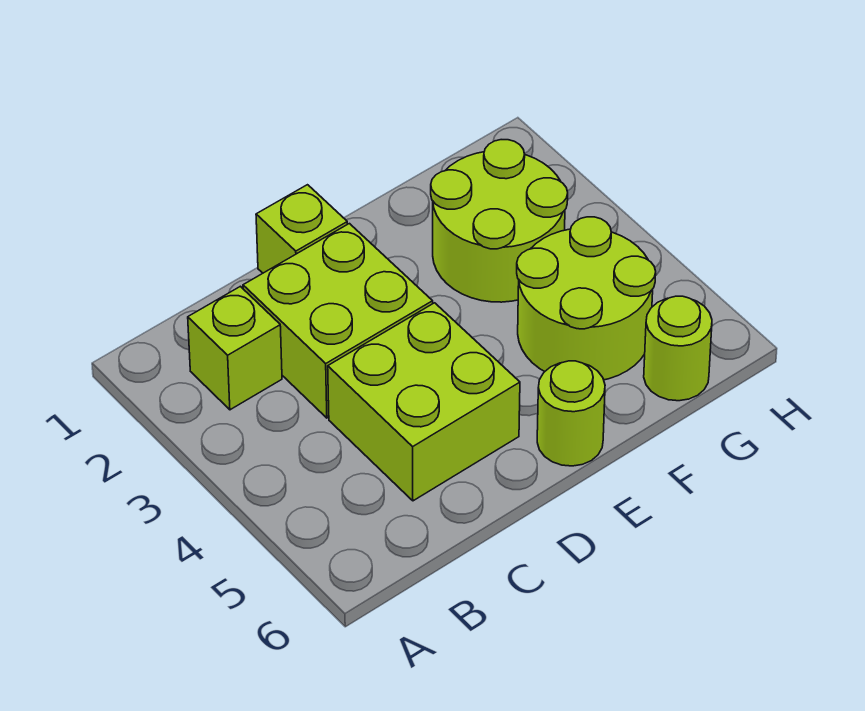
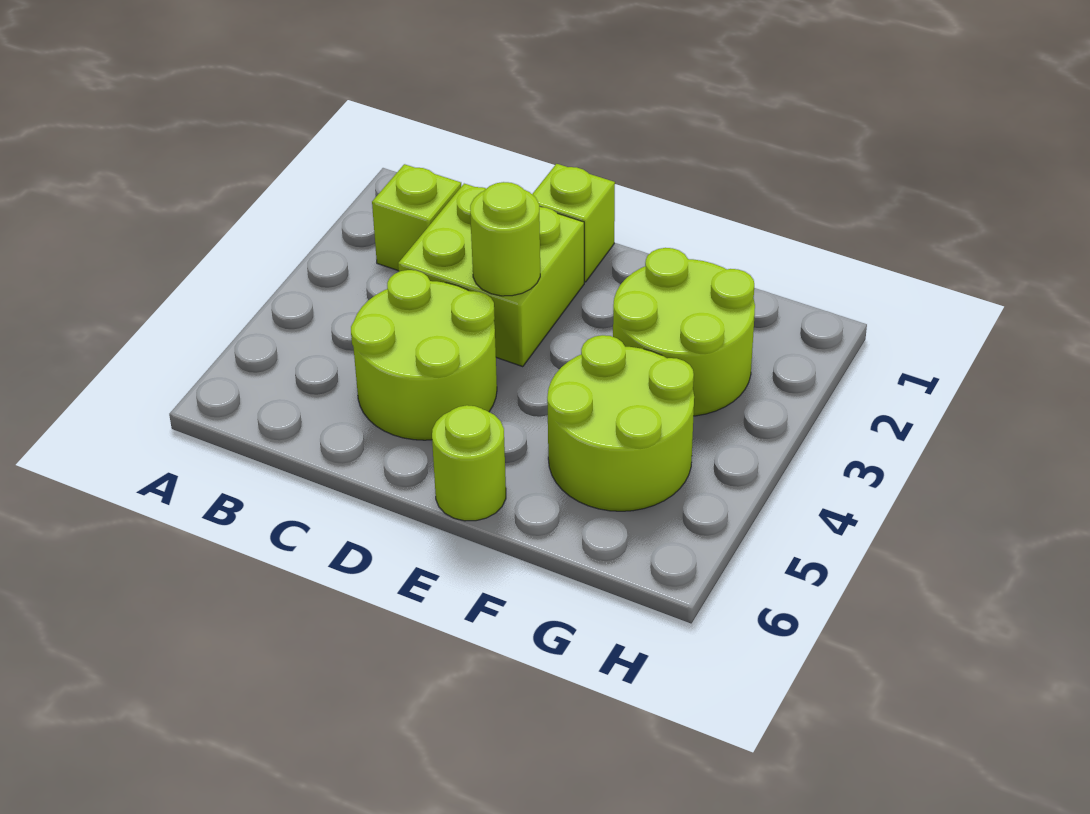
lime brick C4:D5 level 1 -> lime round brick C4:D5 level 1
lime round brick G6 level 1 -> lime round brick D3 level 2

